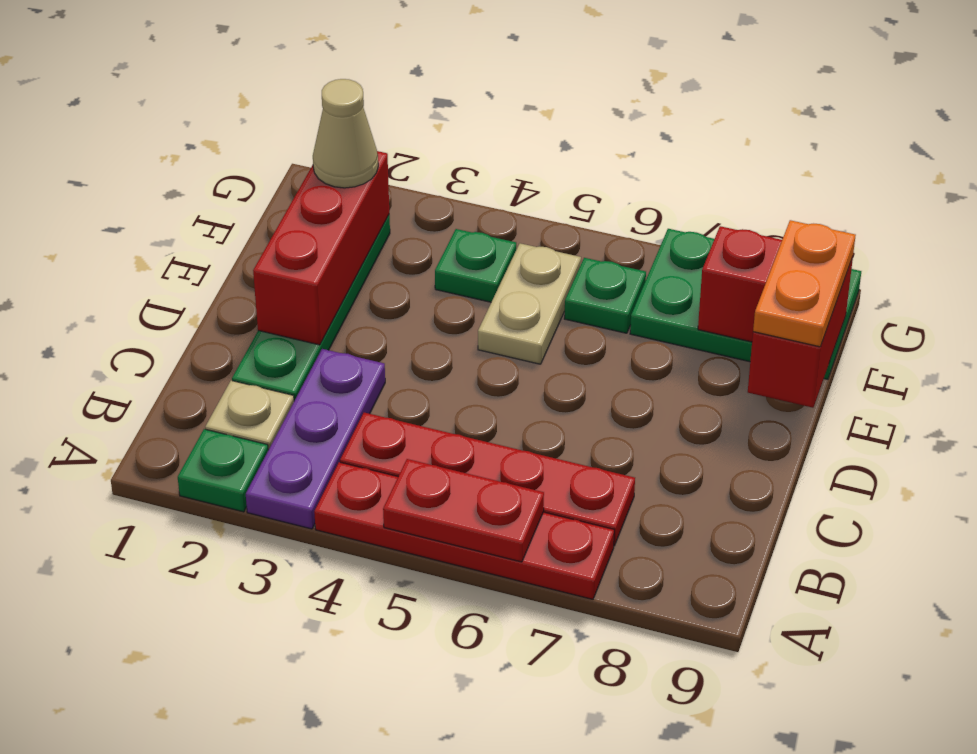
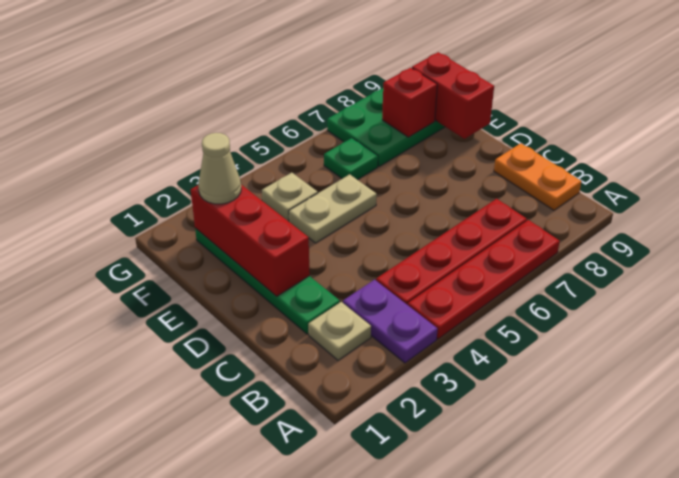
green plate A2 level 1 -> none
purple plate A3:C3 level 1 -> purple plate A3:B3 level 1
red plate A5:A6 level 2 -> none
tan plate E5:F5 level 1 -> tan plate E4:E5 level 1
orange plate E9:F9 level 3 -> orange plate B9:C9 level 1
green plate F4 level 1 -> tan plate F4 level 1

